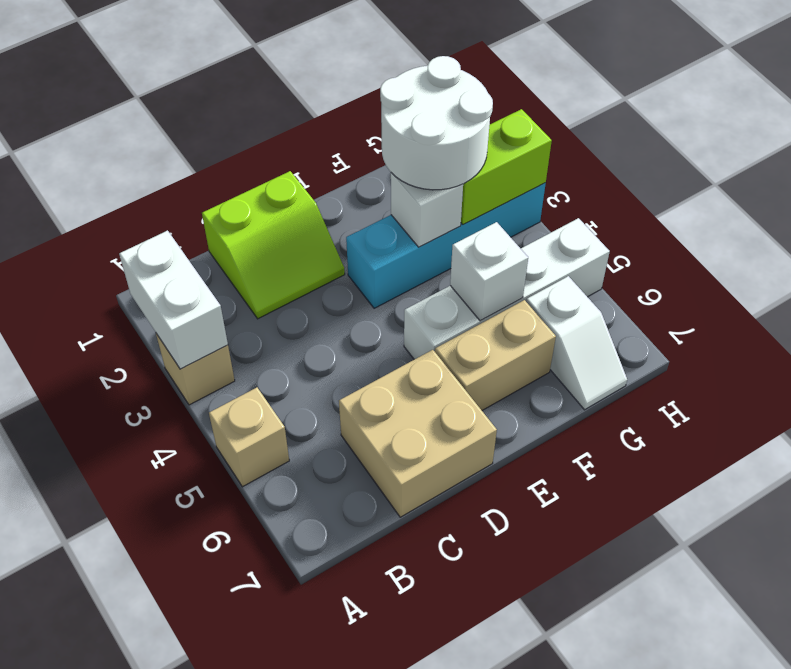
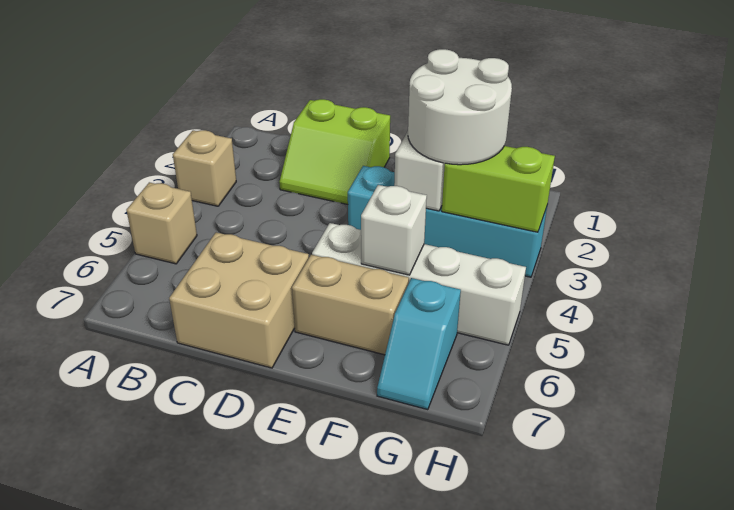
white brick A2:A3 level 2 -> none
white slope G6:G7 level 1 top 6 -> cyan slope G6:G7 level 1 top 6

